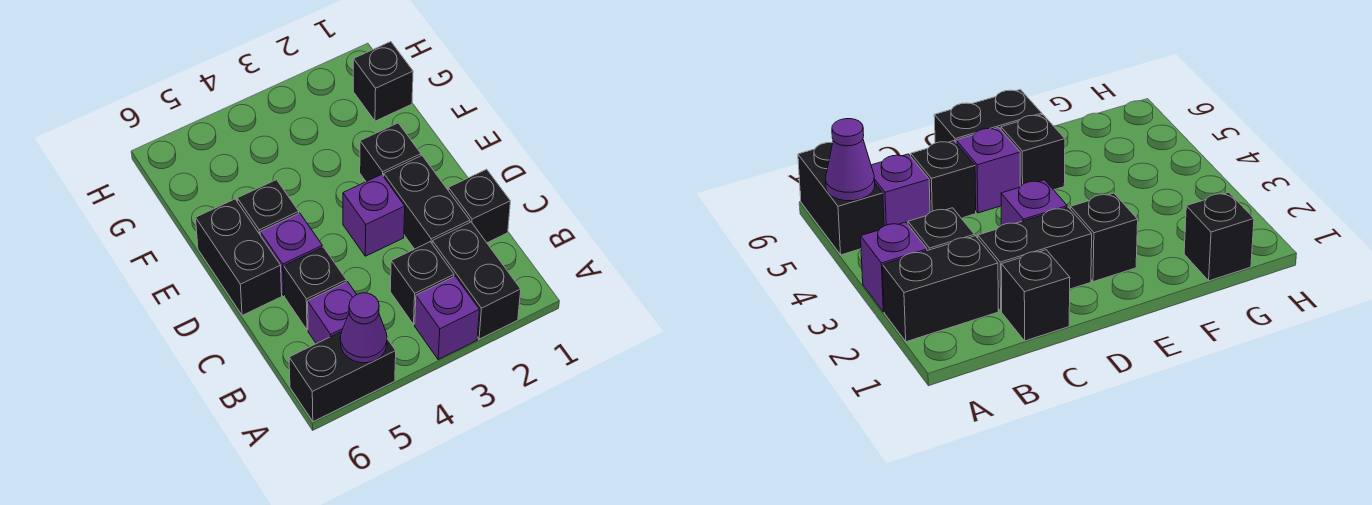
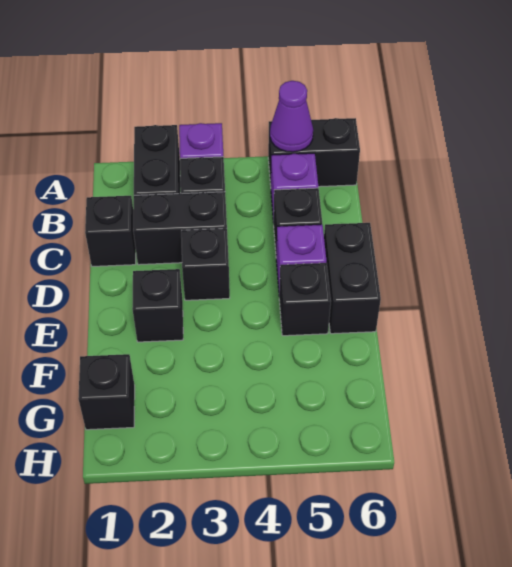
black brick C2:D2 level 1 -> black brick C2:C3 level 1
purple brick D3 level 1 -> black brick D3 level 1

